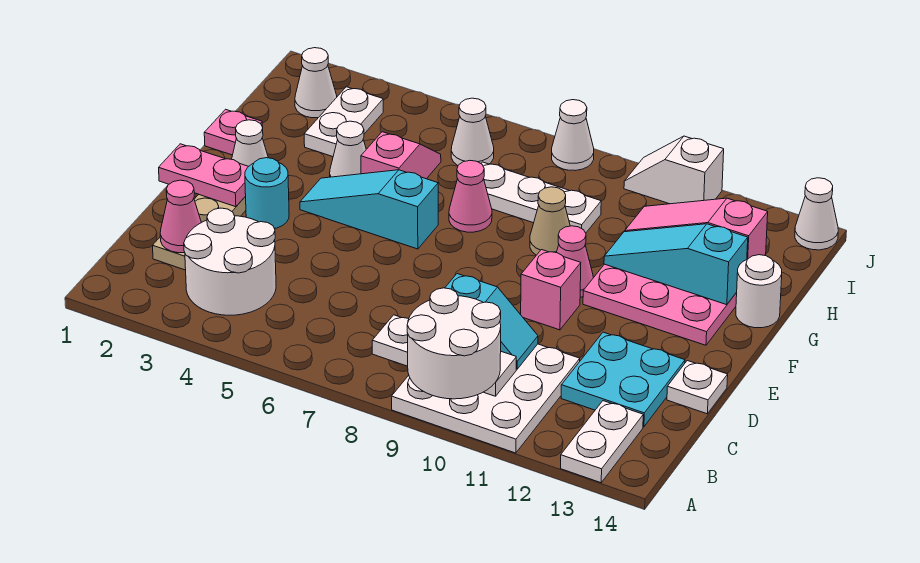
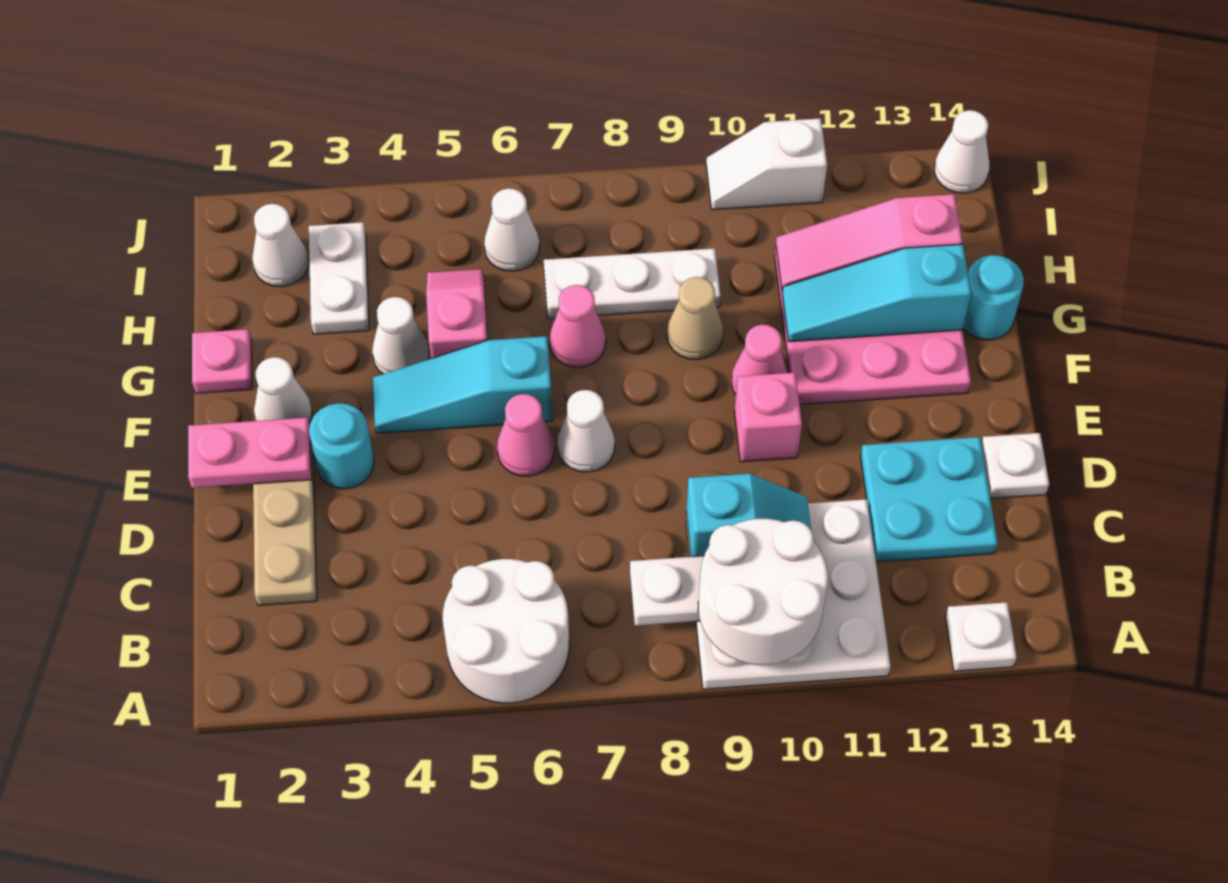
white plate A13:B13 level 1 -> white plate A13 level 1
white round brick B3:C4 level 1 -> white round brick A5:B6 level 1
pink cone C2 level 2 -> pink cone E6 level 1
white round brick G14 level 1 -> cyan round brick G14 level 1
white cone J8 level 1 -> white cone E7 level 1

